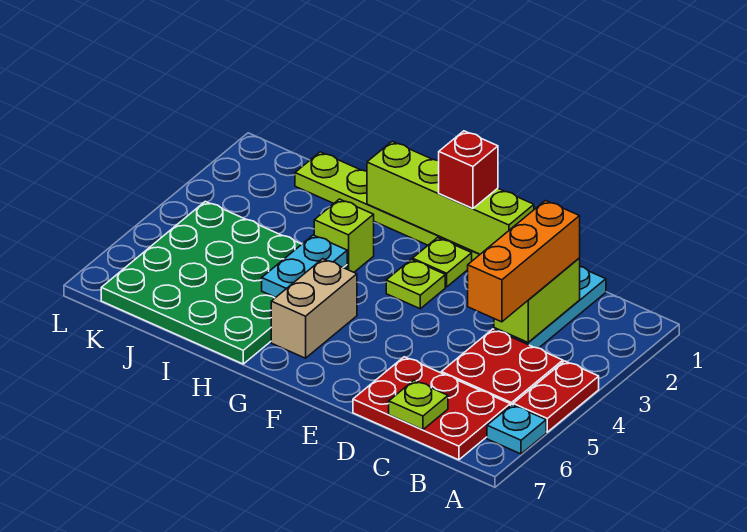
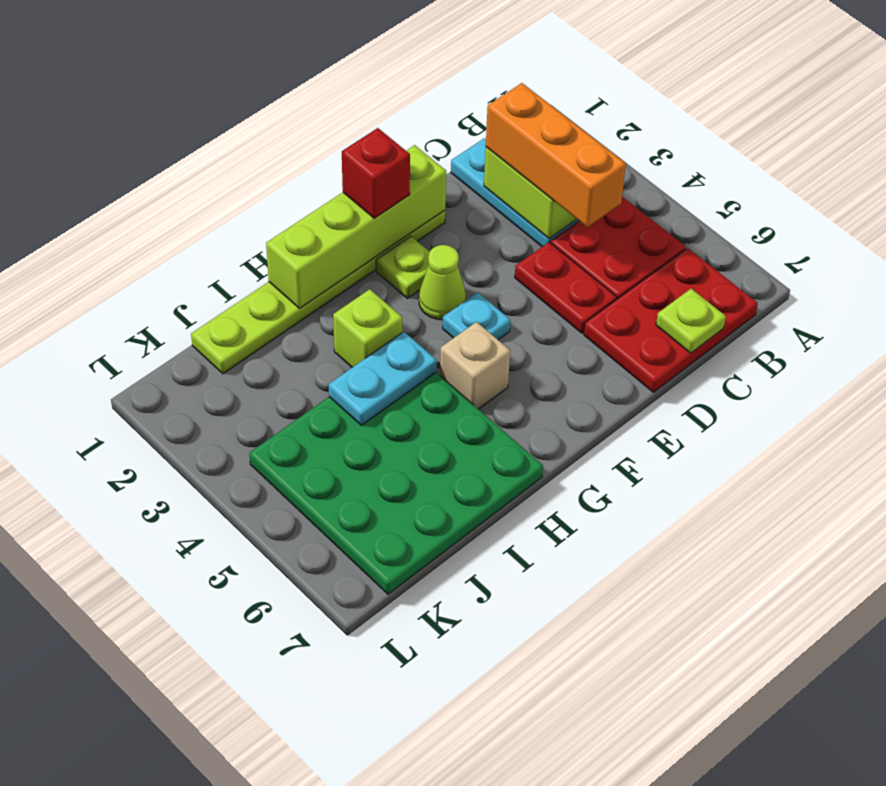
red plate A4:A5 level 1 -> red plate D4:D5 level 1
cyan plate A6 level 1 -> cyan plate F4 level 1
lime plate F3 level 1 -> lime cone F3 level 1
tan brick G5:G6 level 1 -> tan brick G5 level 1
cyan plate H4:H5 level 2 -> cyan plate H4:I4 level 2

